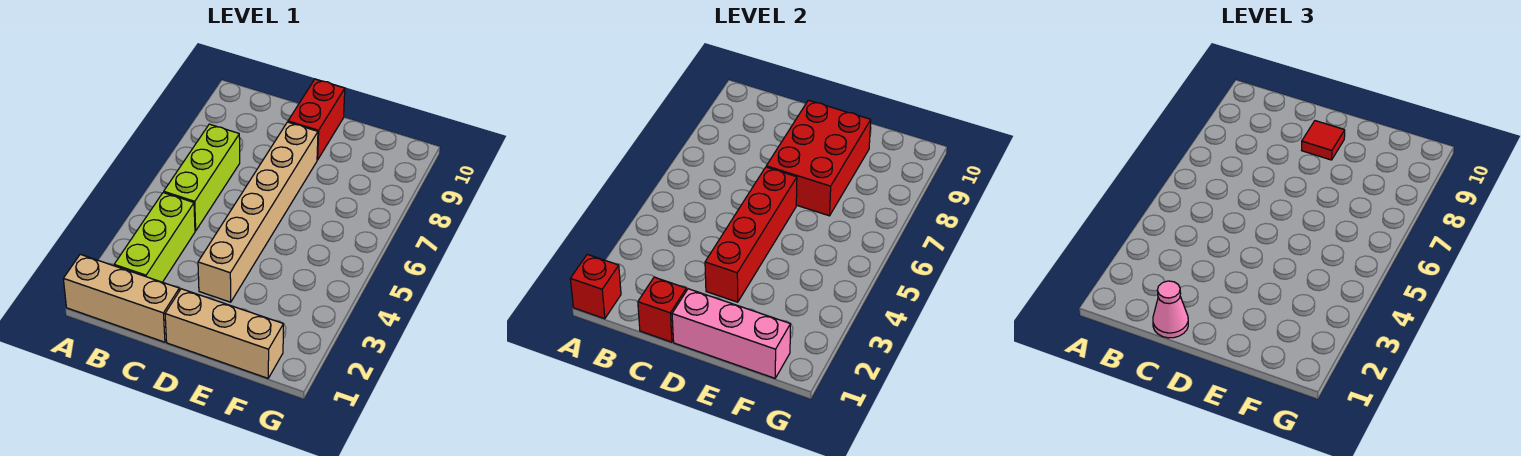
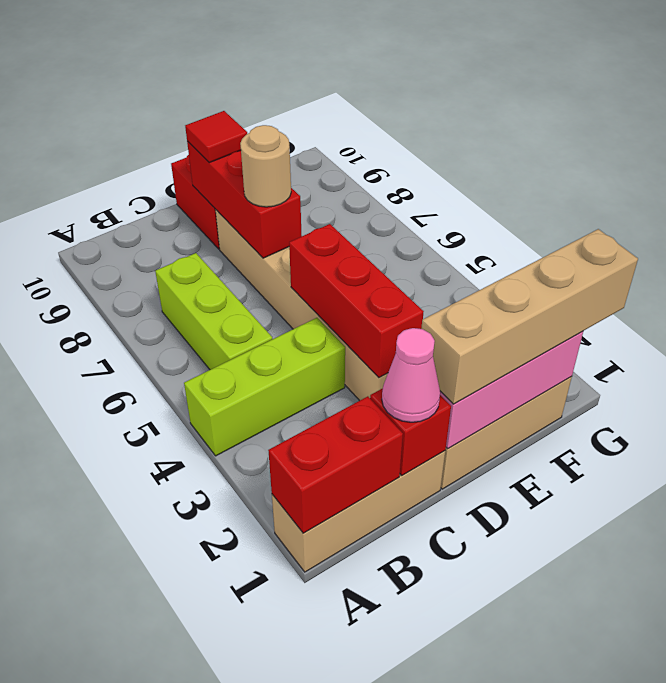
red brick A1 level 2 -> red brick A1:B1 level 2
lime brick B2:B4 level 1 -> lime brick A4:C4 level 1
none -> tan brick D1:G1 level 3
red brick D3:D6 level 2 -> red brick D3:D5 level 2
red brick D7:E9 level 2 -> red brick D7:D9 level 2
none -> tan round brick D7 level 3

